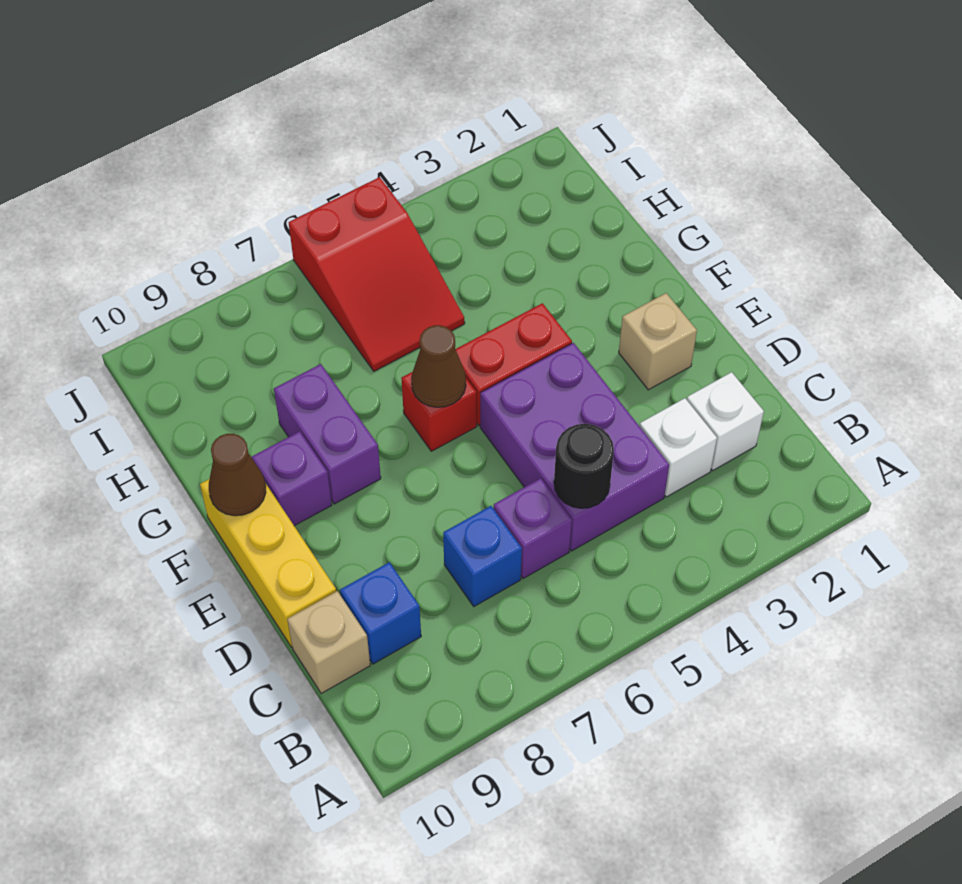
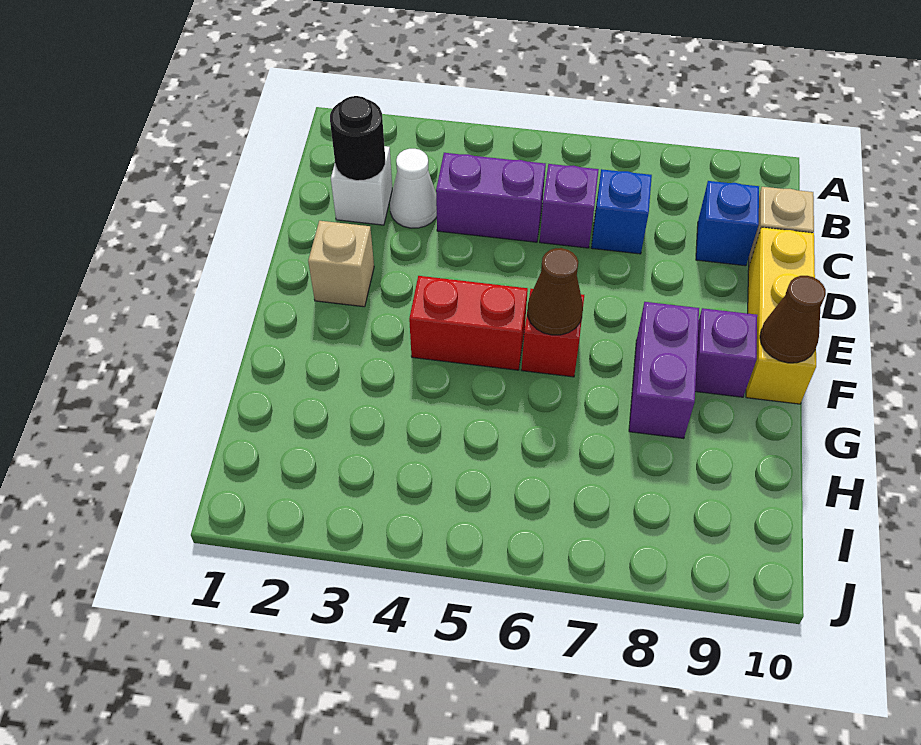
white brick C3 level 1 -> white cone C3 level 1
purple brick C4:E5 level 1 -> purple brick C4:C5 level 1
black round brick C5 level 2 -> black round brick C2 level 2
red slope H5:J6 level 1 top J -> none

